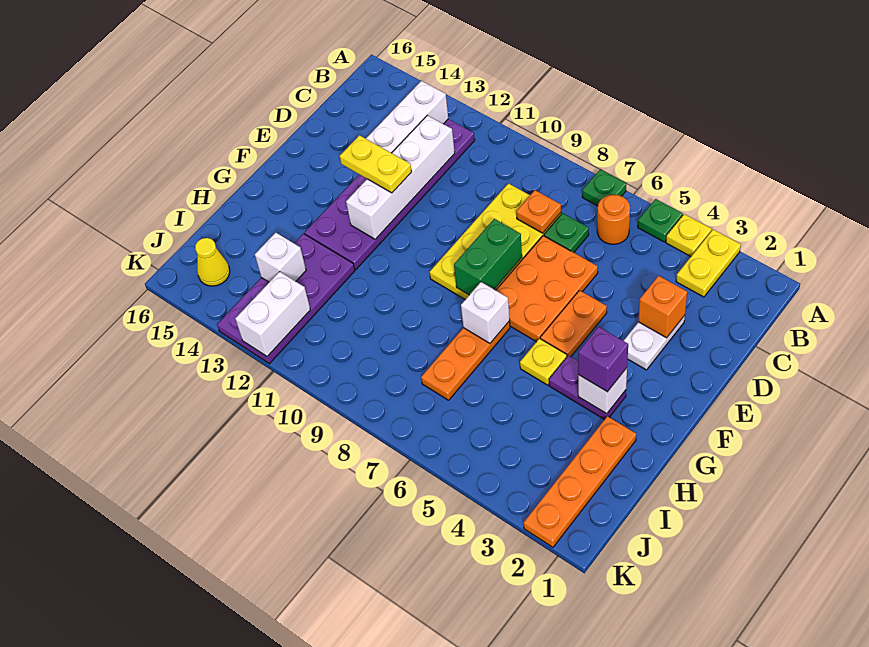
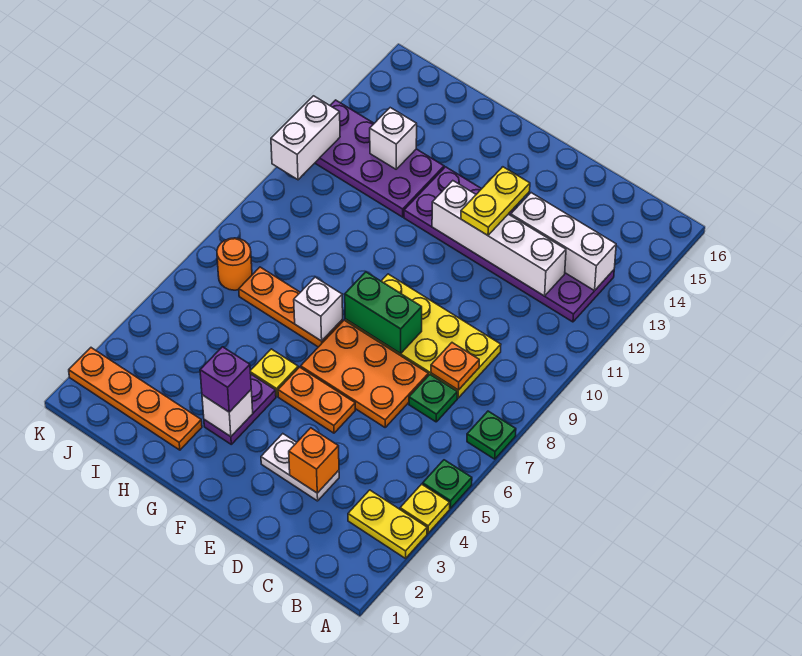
orange round brick B6 level 1 -> orange round brick J7 level 1
white brick J12:K12 level 2 -> white brick K11:K12 level 2
yellow cone J15 level 1 -> none

